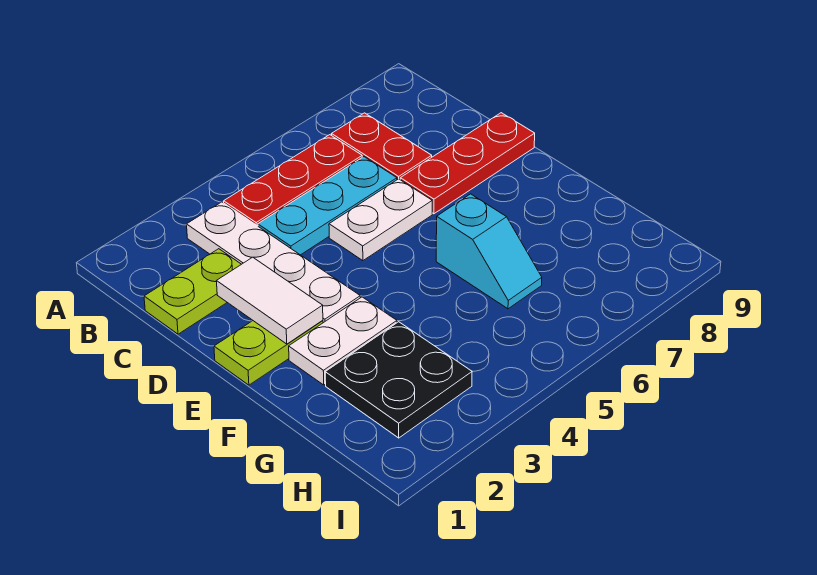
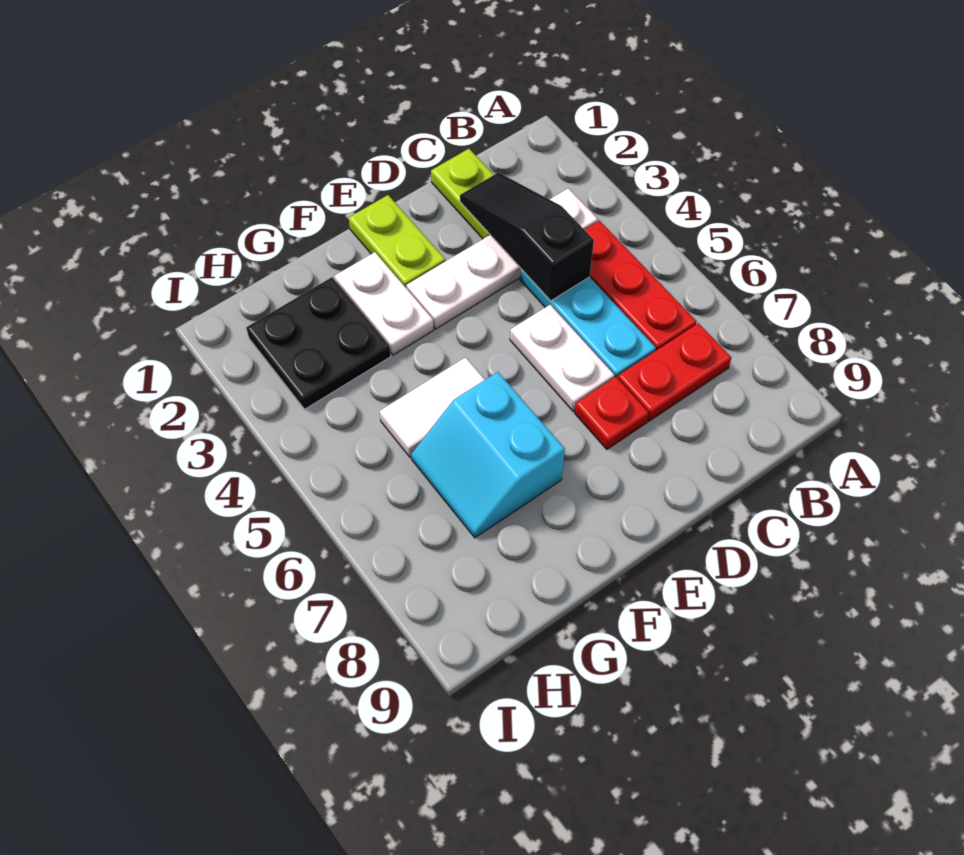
none -> black slope C2:C4 level 2 top 4
white tile D2:E2 level 2 -> white tile F5:G5 level 1
red plate D7:D9 level 1 -> red plate D7 level 1
cyan slope F6:G6 level 1 top F -> cyan slope F6:G7 level 1 top F

